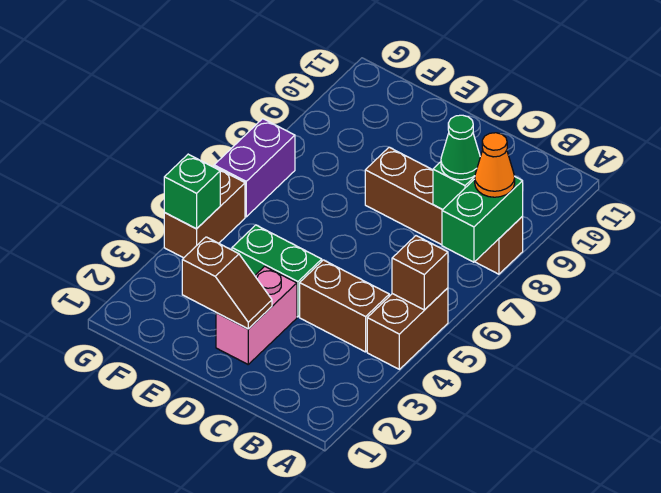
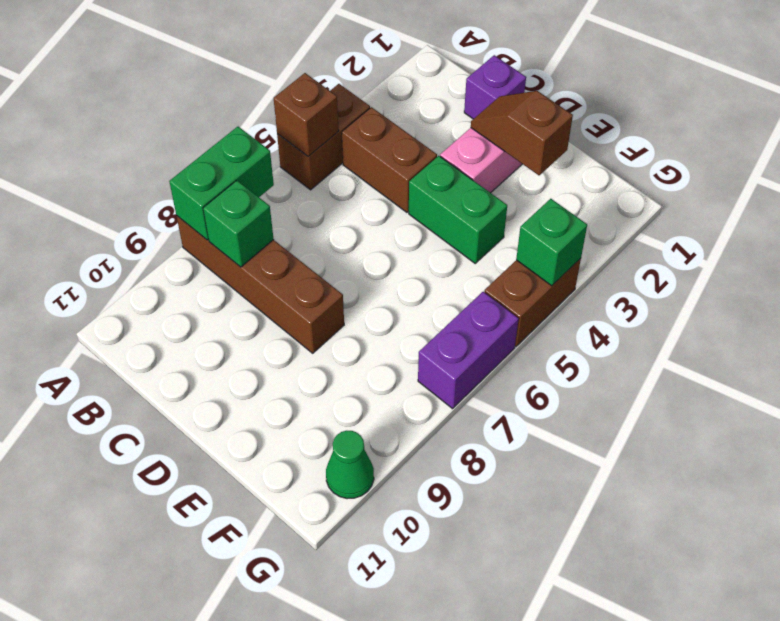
orange cone A8 level 3 -> none
green cone B8 level 3 -> green cone G10 level 1
none -> purple brick C1 level 1

